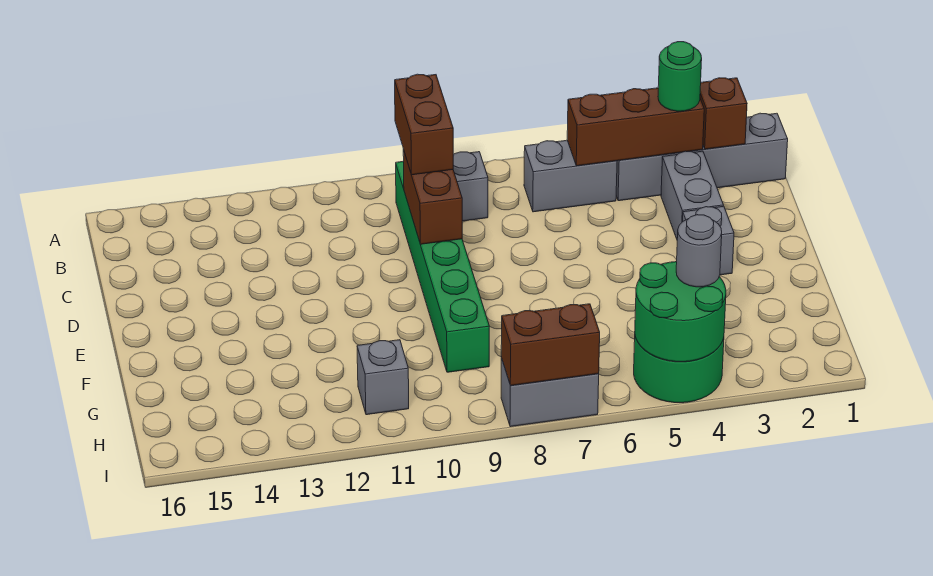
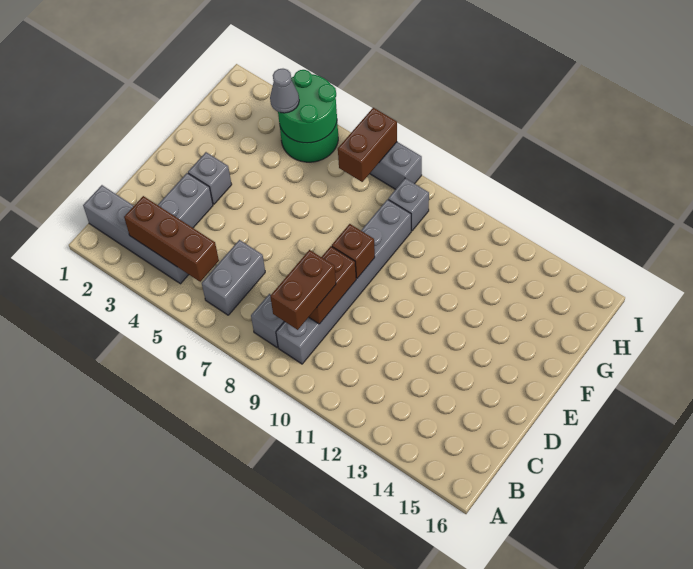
brown brick B2 level 2 -> brown brick E9 level 2
green round brick B3 level 3 -> none
grey brick B5:B6 level 1 -> grey brick B6:C6 level 1
green brick B9:G9 level 1 -> grey brick B9:G9 level 1
grey round brick H4 level 3 -> grey cone H4 level 3
grey brick H11 level 1 -> grey brick H9 level 1
brown brick I7:I8 level 2 -> brown brick H7:I7 level 2

